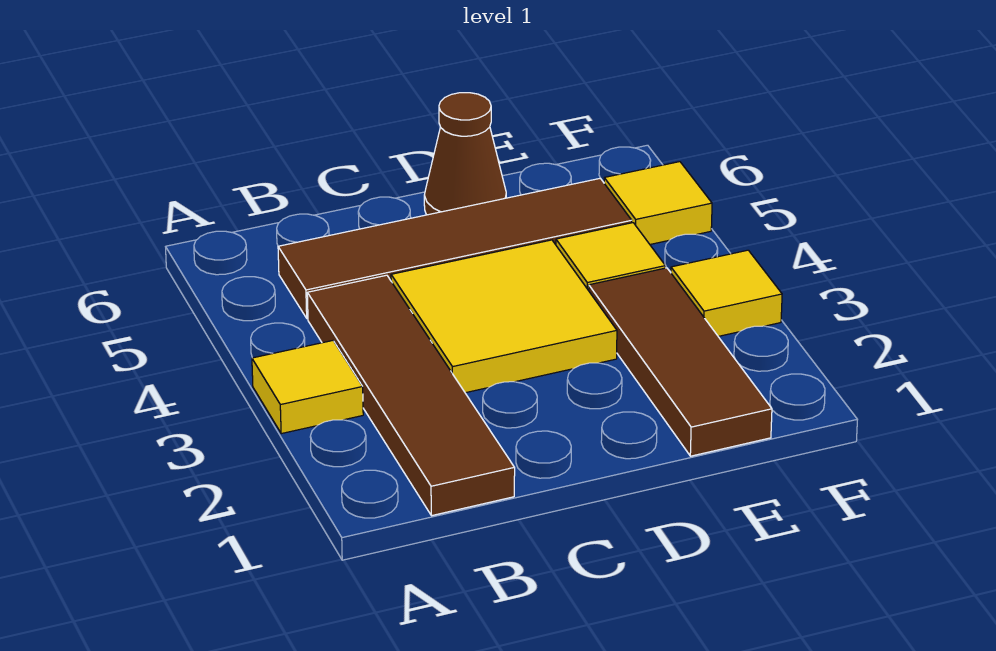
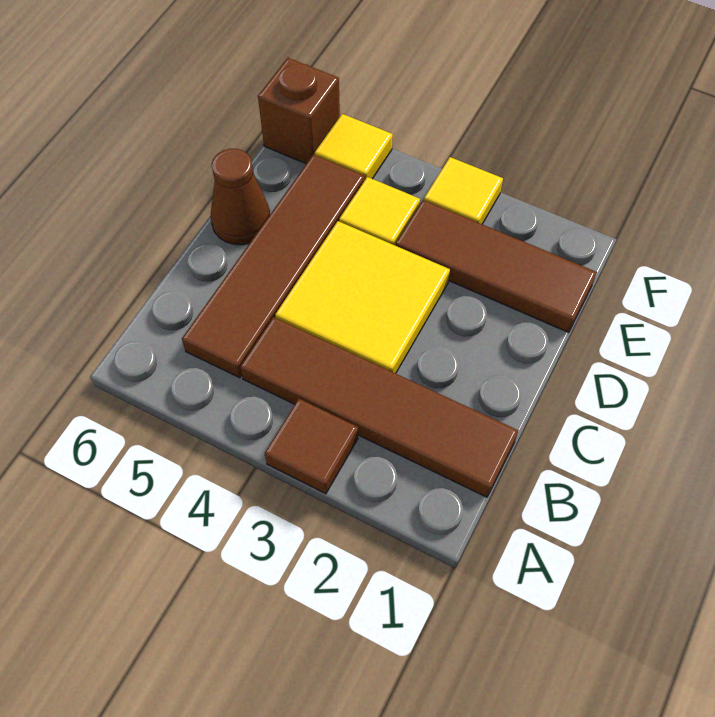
yellow tile A3 level 1 -> brown tile A3 level 1
none -> brown brick F6 level 1

